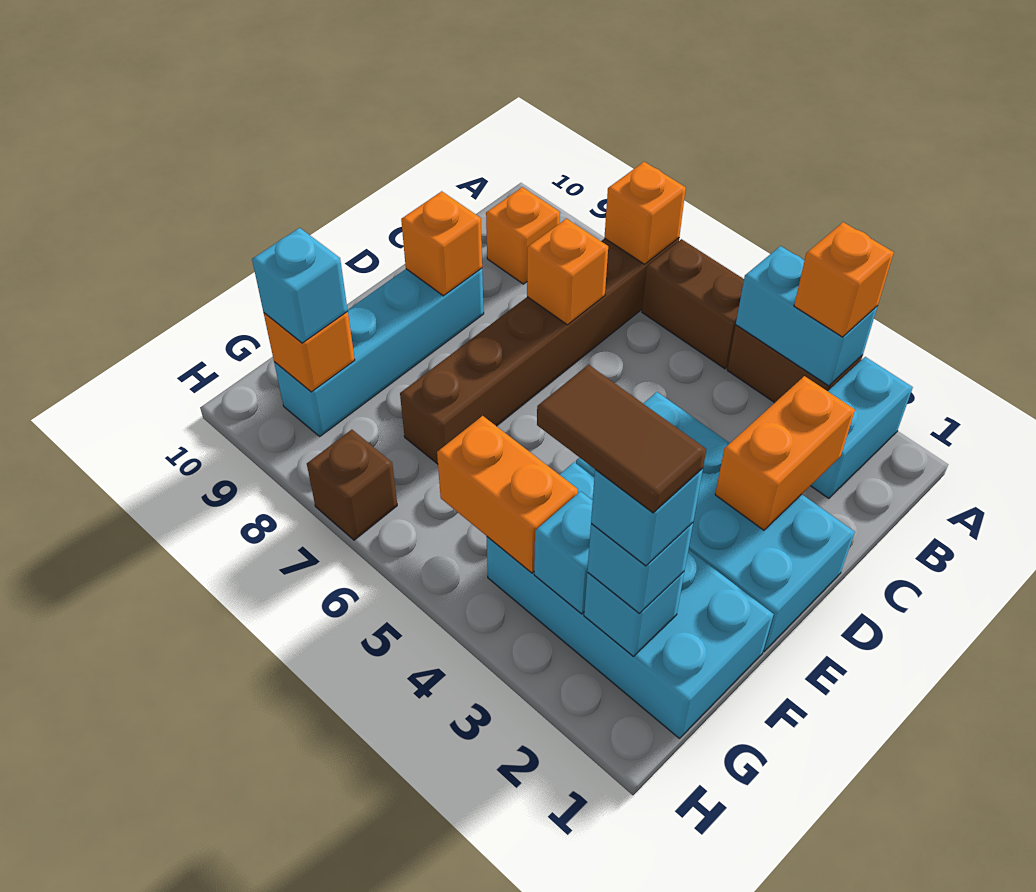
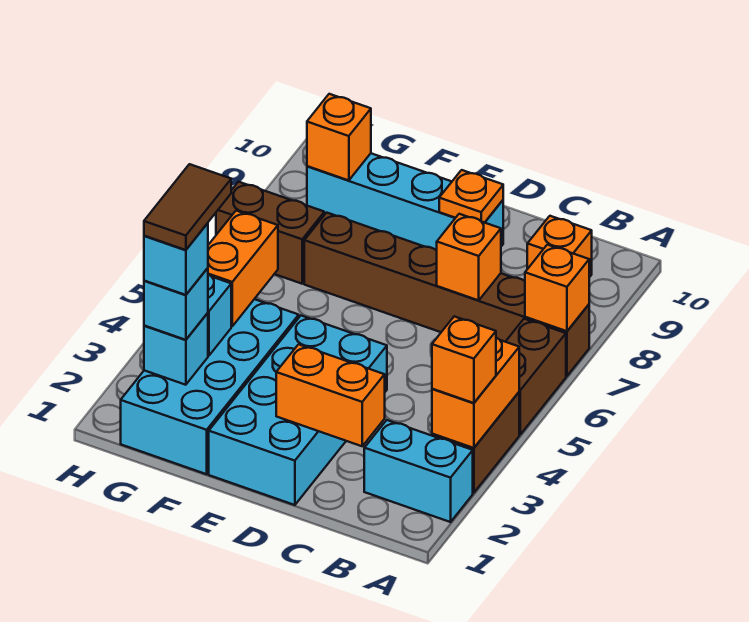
cyan brick A3:A4 level 2 -> orange brick A3:A4 level 2
orange brick D9 level 2 -> orange plate D9 level 2
cyan brick G9 level 3 -> none
brown brick H7 level 1 -> brown brick G7:H7 level 1

